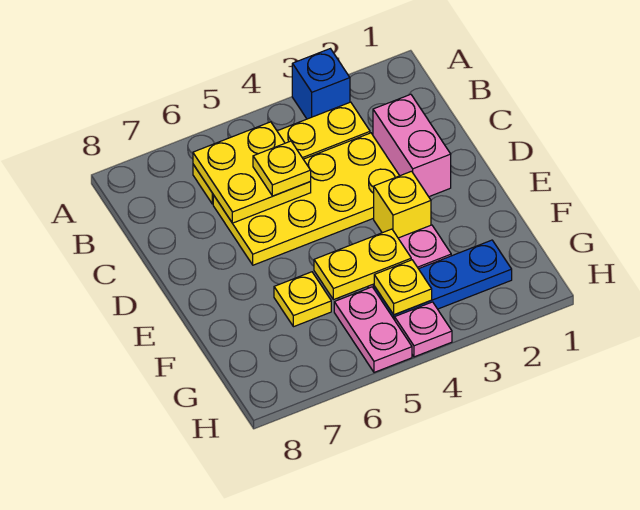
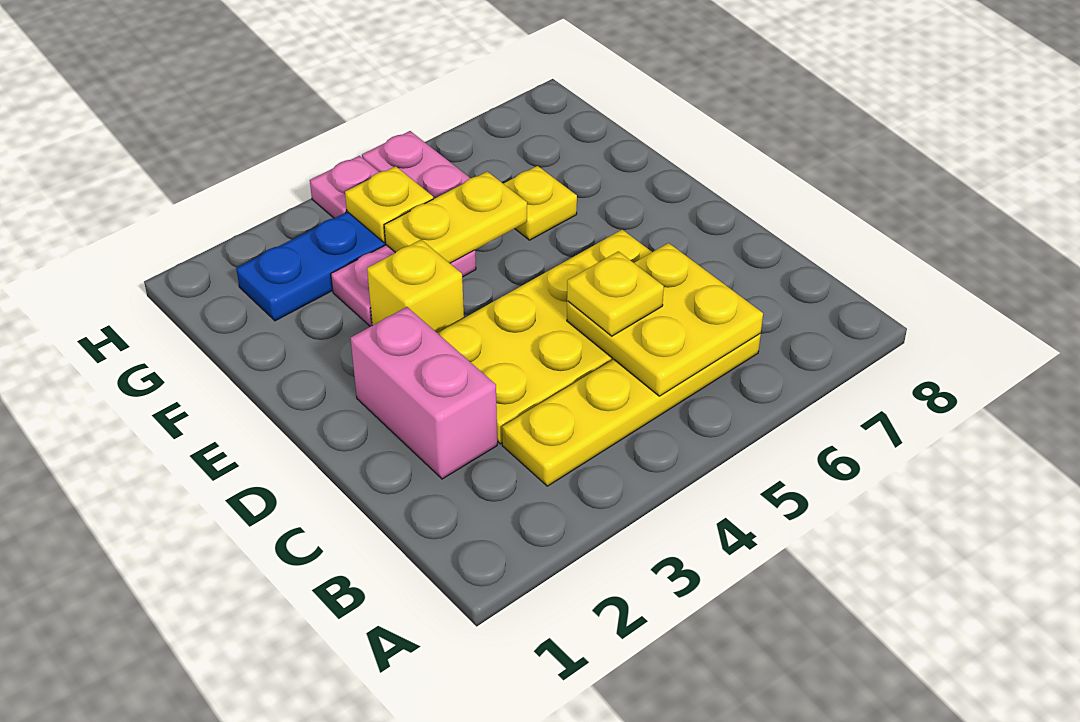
blue brick A3 level 1 -> none

